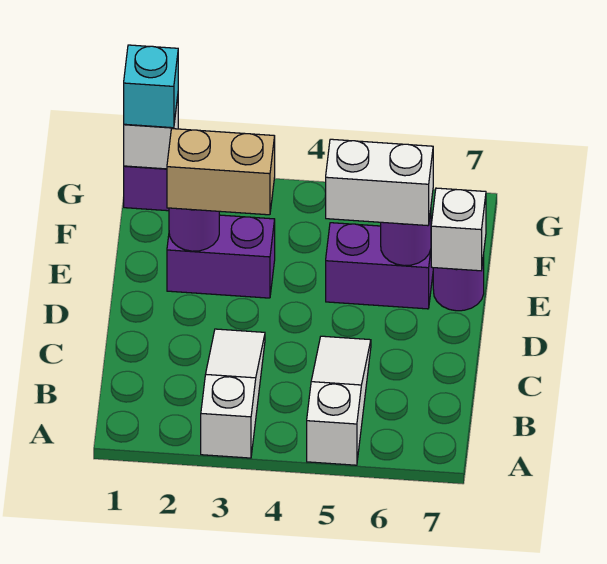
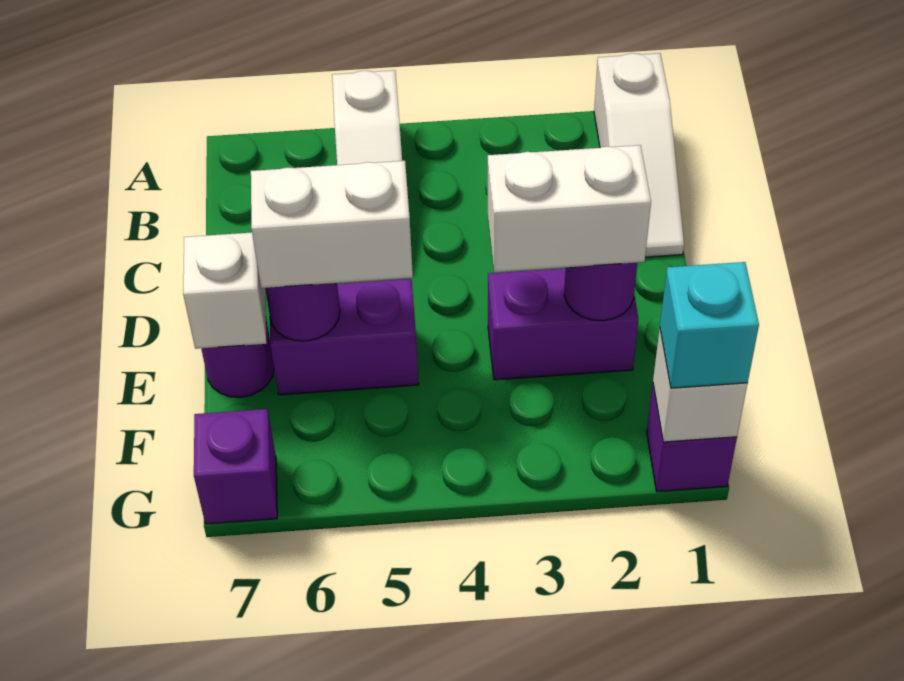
white slope A3:C3 level 1 top A -> white slope A1:C1 level 1 top A
tan brick E2:E3 level 3 -> white brick E2:E3 level 3
none -> purple brick G7 level 1

